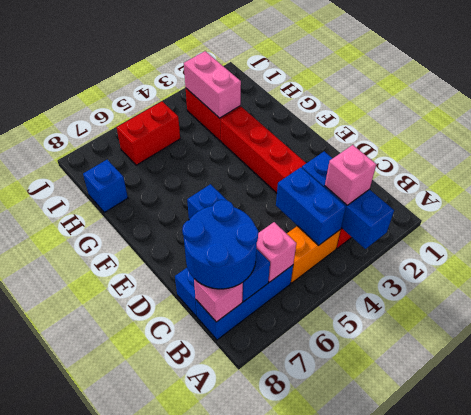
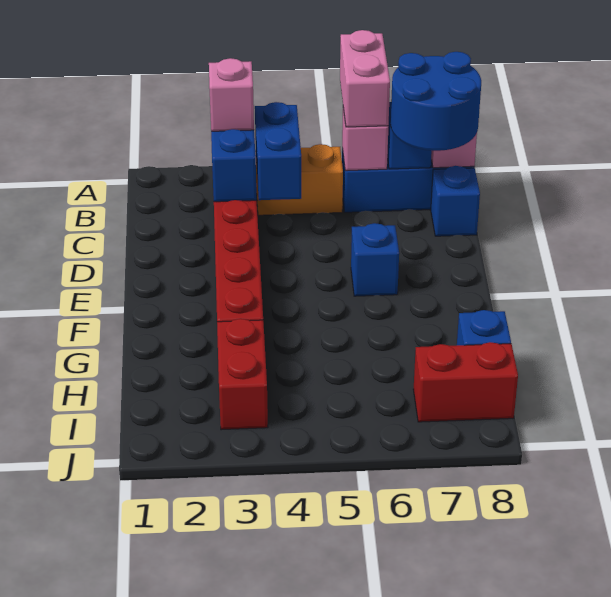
pink brick H3:I3 level 2 -> pink brick A6:B6 level 3
red brick I5:I6 level 1 -> red brick I7:I8 level 1

